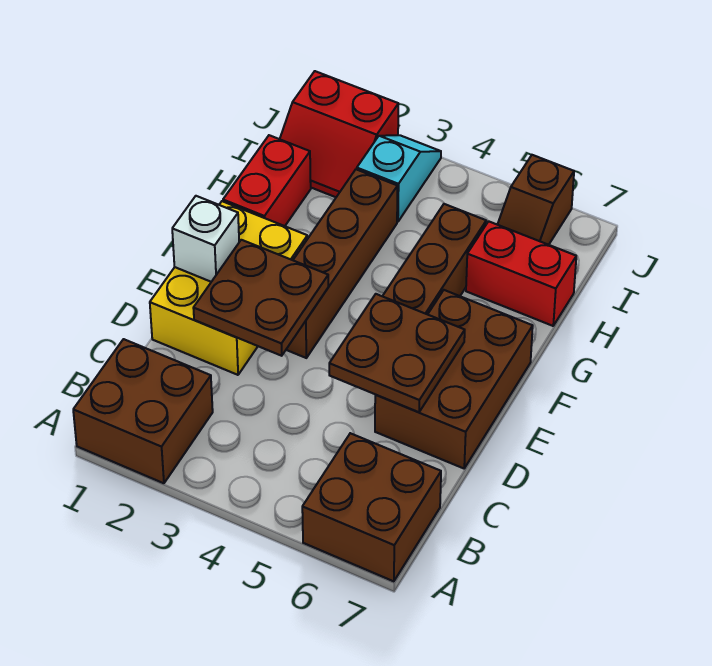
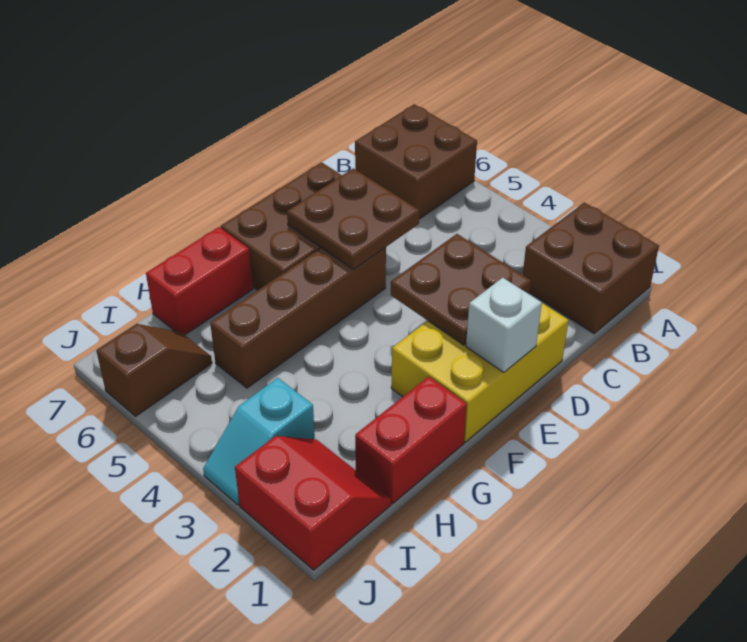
brown brick E3:H3 level 1 -> none
red brick H6:H7 level 1 -> red brick G7:H7 level 1

